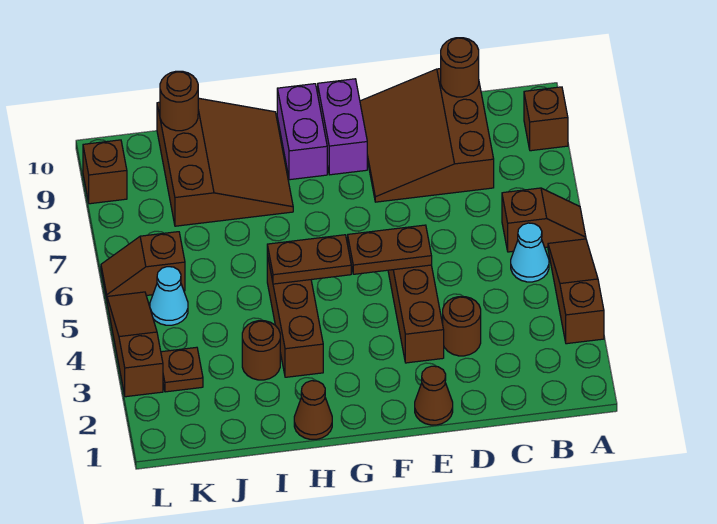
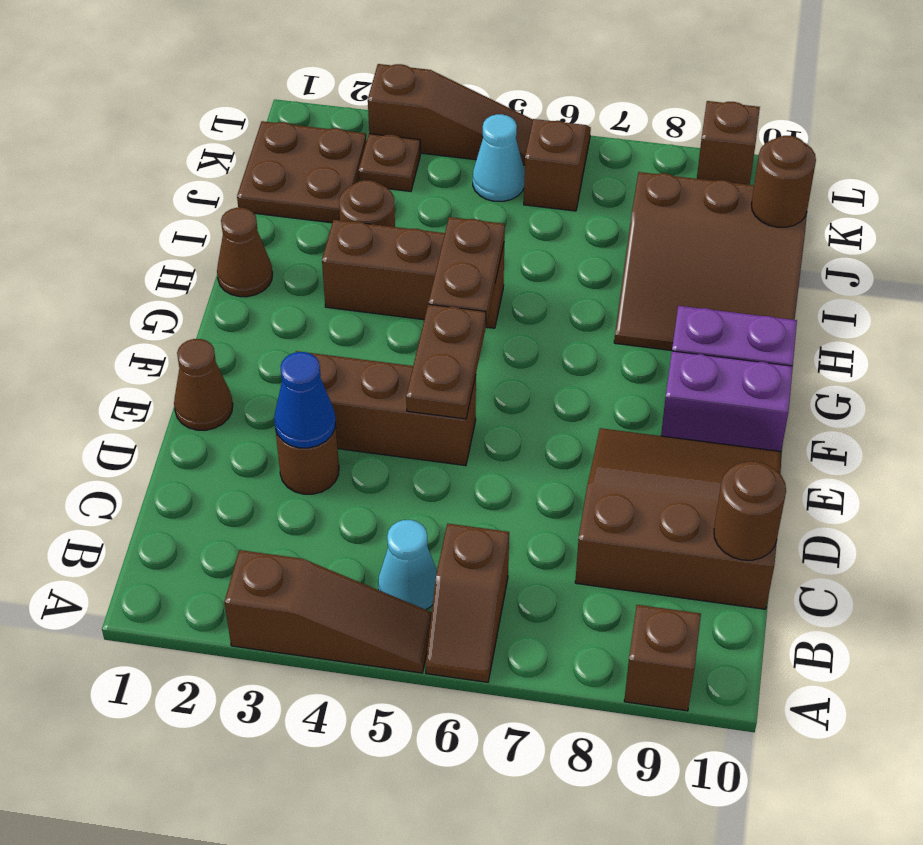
none -> blue cone D3 level 2
none -> brown plate J1:K2 level 1

